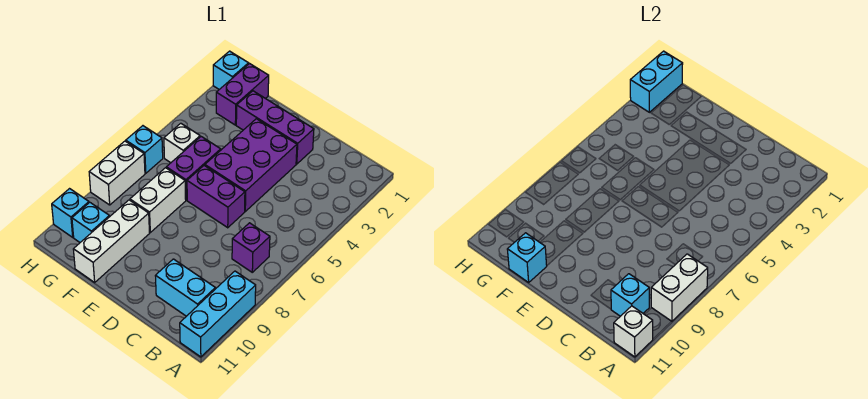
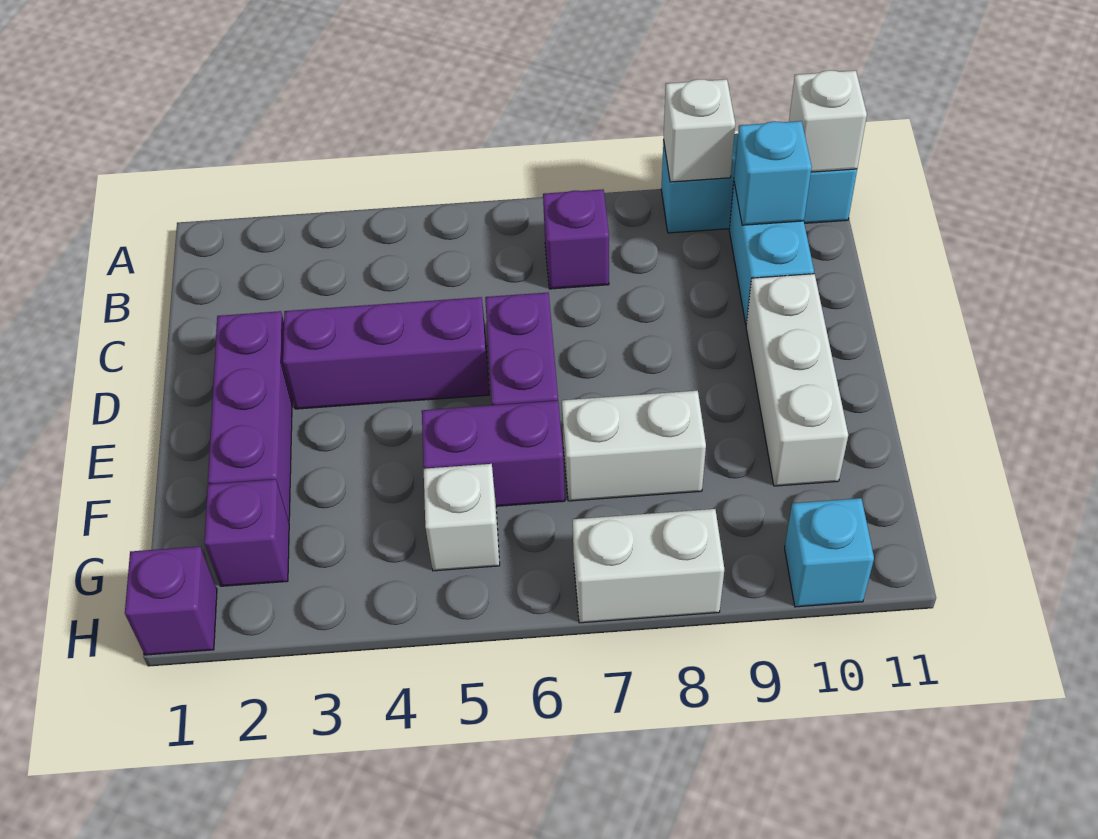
white brick A8:A9 level 2 -> white brick A9 level 2
purple brick D3:E5 level 1 -> purple brick D3:D5 level 1
white brick F9:F11 level 1 -> white brick D10:F10 level 1
cyan brick F11 level 2 -> none
purple brick G1:G2 level 1 -> purple brick G2 level 1
cyan brick G10 level 1 -> none
cyan brick H1 level 1 -> purple brick H1 level 1
cyan brick H1:H2 level 2 -> none
cyan brick H6 level 1 -> none

